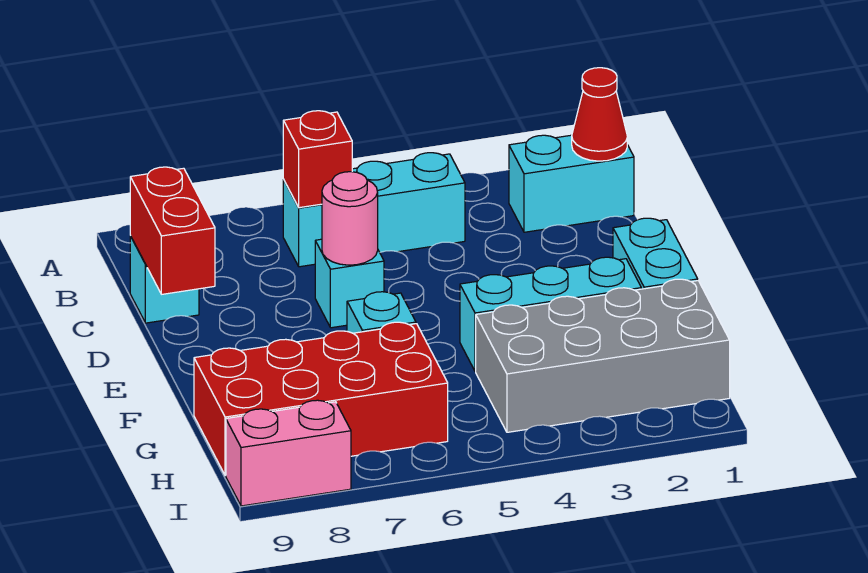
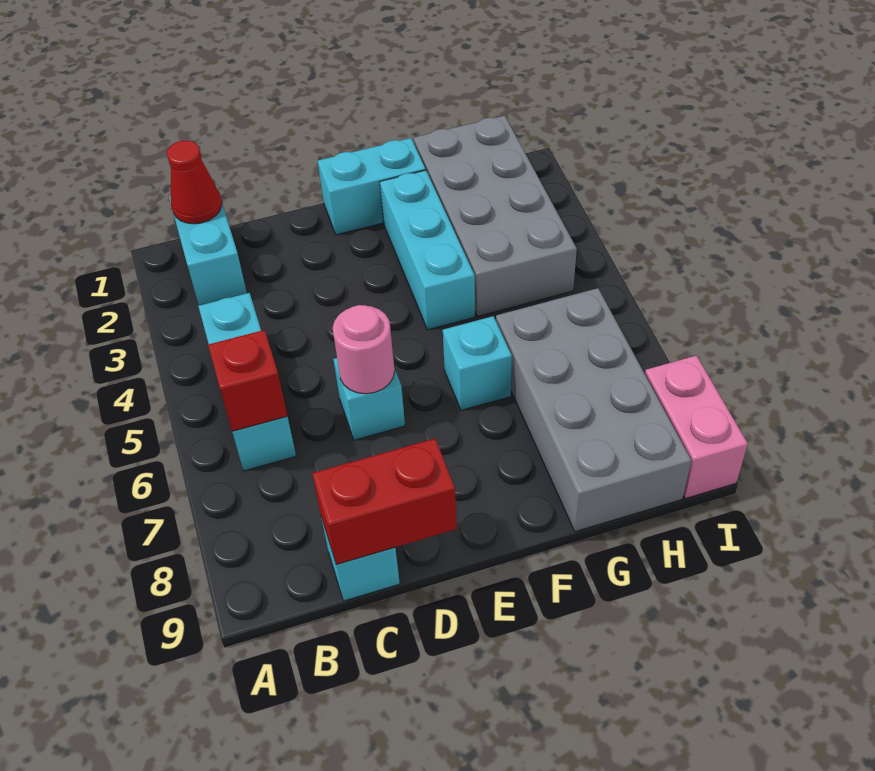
red brick G6:H9 level 1 -> grey brick G6:H9 level 1

